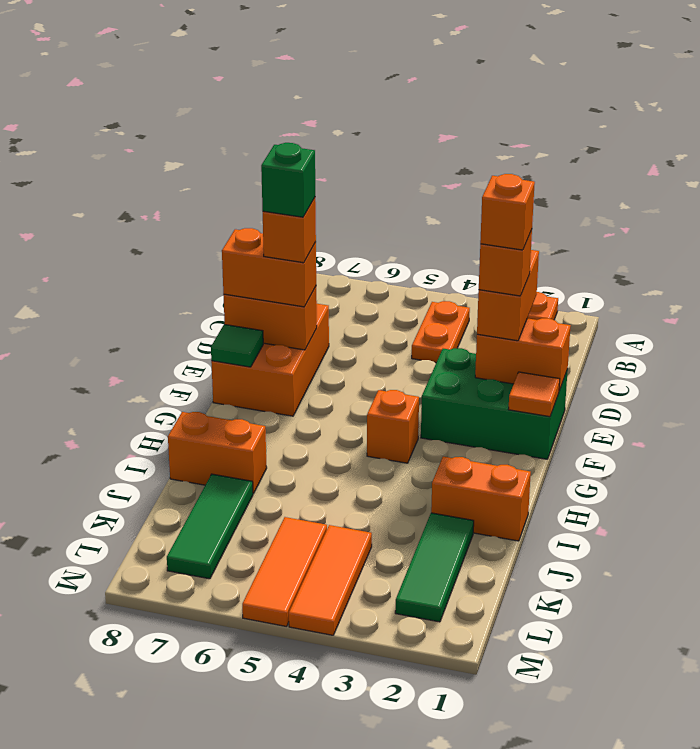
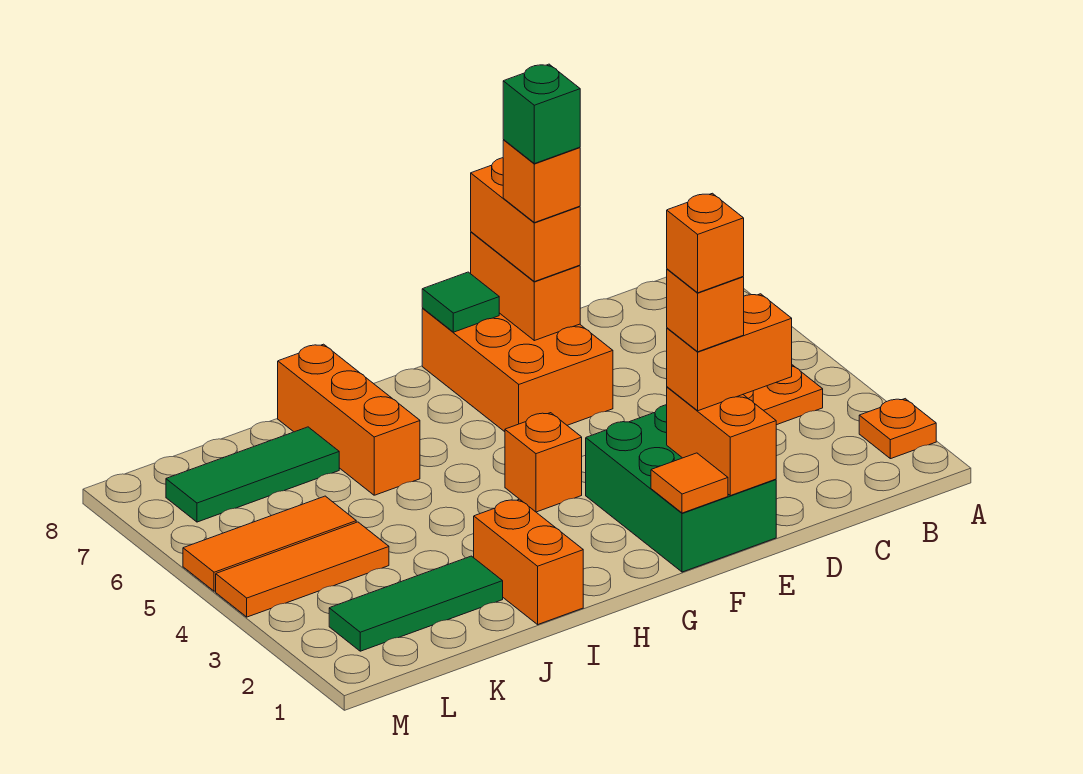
orange brick D7:F8 level 1 -> orange brick E6:F8 level 1
orange brick I7:I8 level 1 -> orange brick I6:I8 level 1

